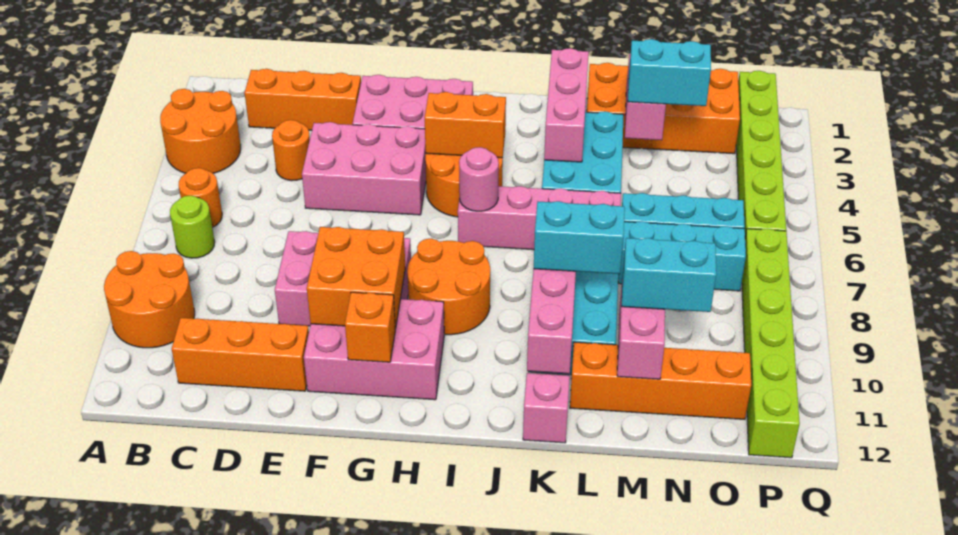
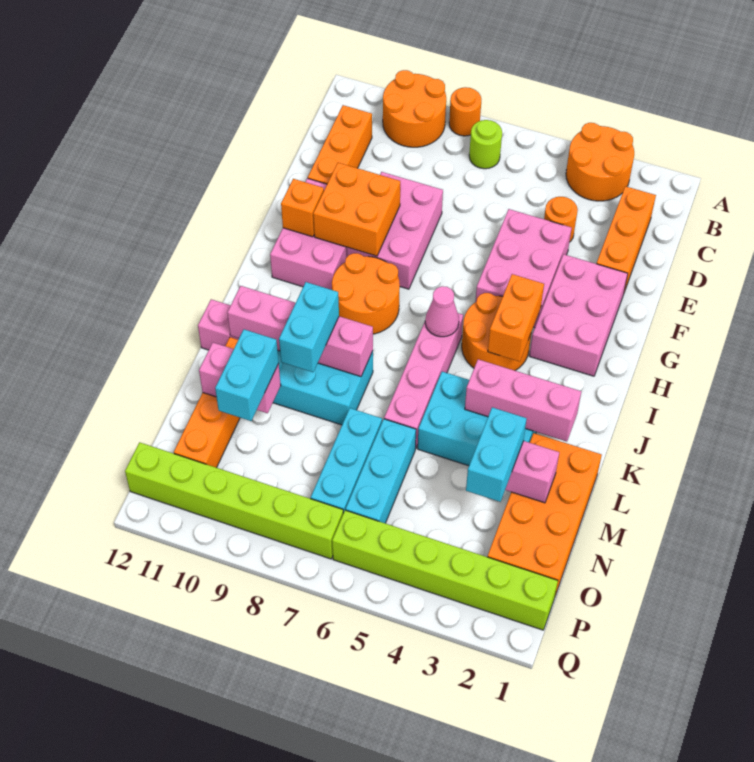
orange round brick B6 level 1 -> orange round brick A8 level 1
pink round brick I6 level 2 -> pink cone I6 level 2

